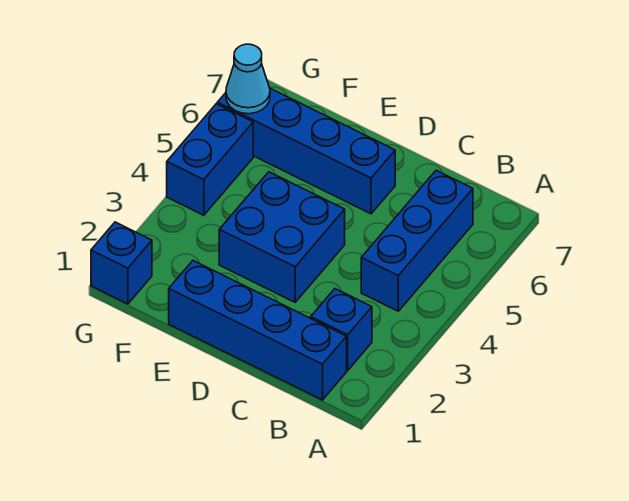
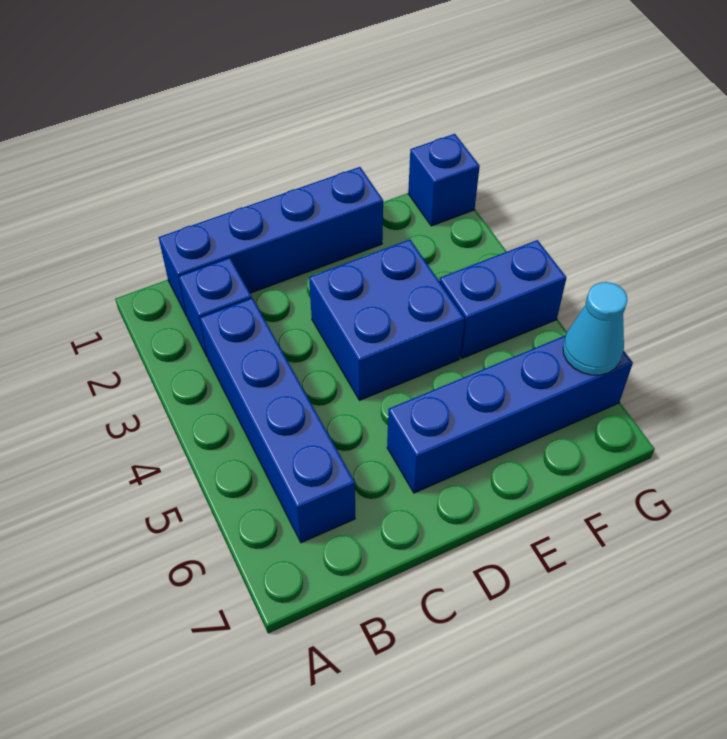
blue brick B4:B6 level 1 -> blue brick B3:B6 level 1
blue brick G4:G5 level 1 -> blue brick F4:G4 level 1

